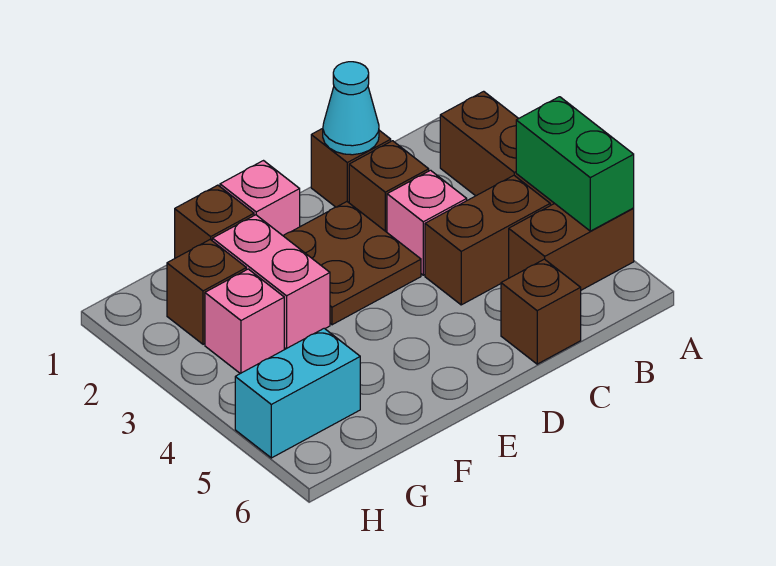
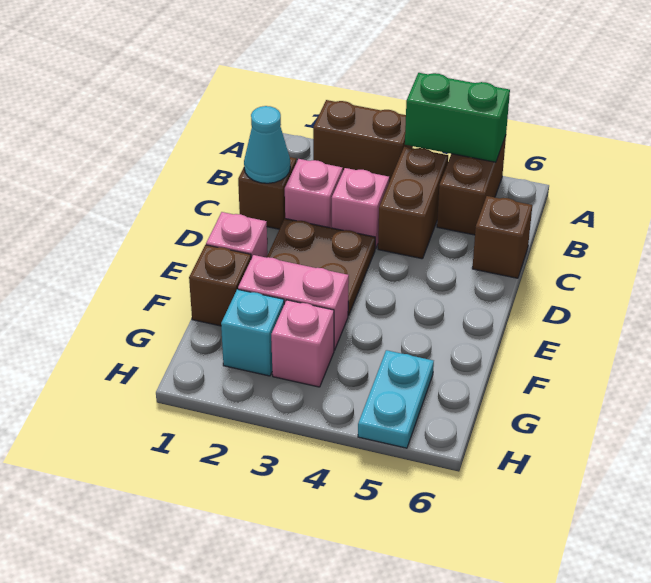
brown brick C2 level 1 -> pink brick C2 level 1
brown brick G2 level 1 -> cyan brick G2 level 1
cyan brick G5:H5 level 1 -> cyan plate G5:H5 level 1

